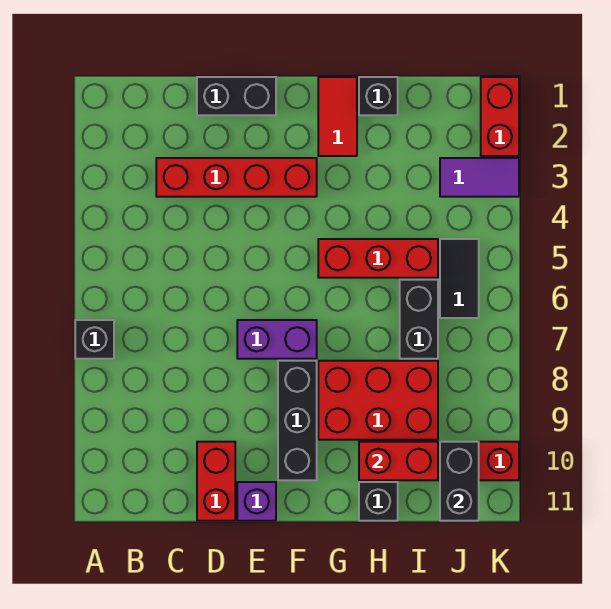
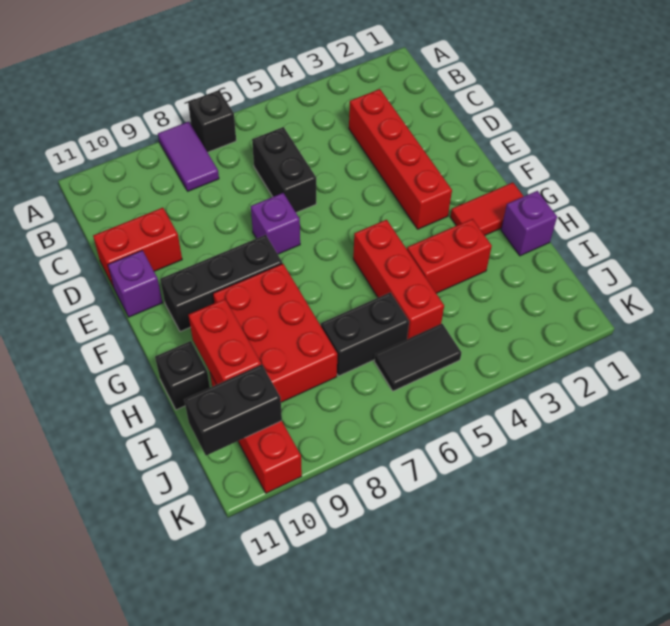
black brick D1:E1 level 1 -> black brick C6:D6 level 1
purple brick E7:F7 level 1 -> purple brick E7 level 1
black brick H1 level 1 -> purple brick H1 level 1
purple tile J3:K3 level 1 -> purple tile A8:B8 level 1
red brick K1:K2 level 1 -> red brick H3:H4 level 1

